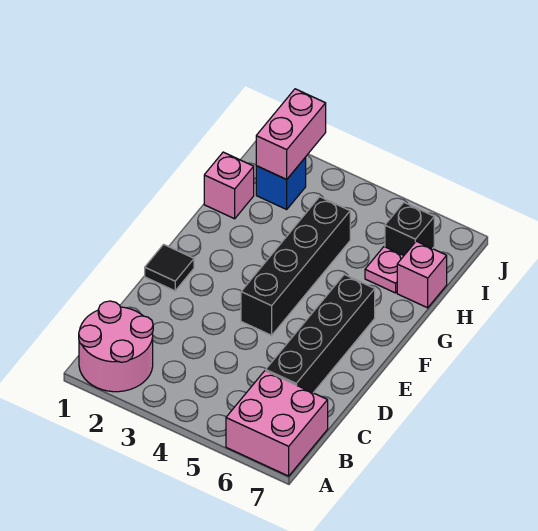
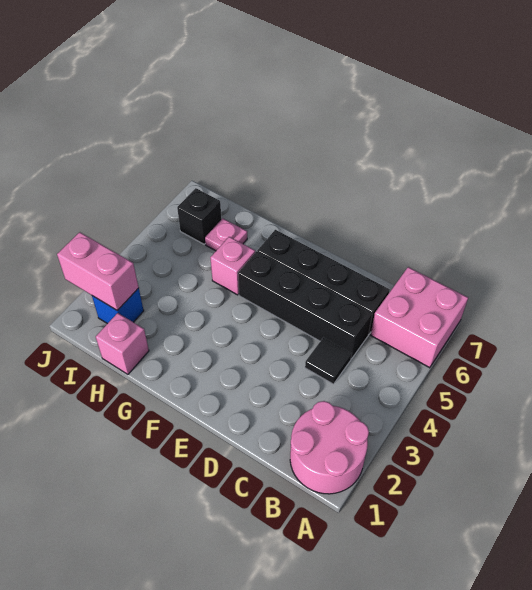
black tile E1 level 1 -> black tile C4 level 1
black brick E4:H4 level 1 -> black brick C5:F5 level 1
pink brick H7 level 1 -> pink brick G5 level 1

